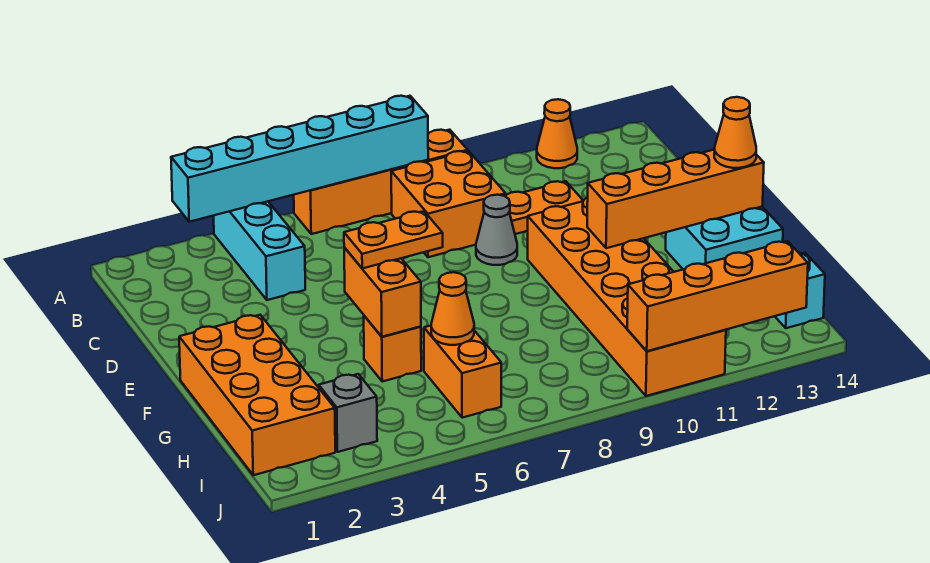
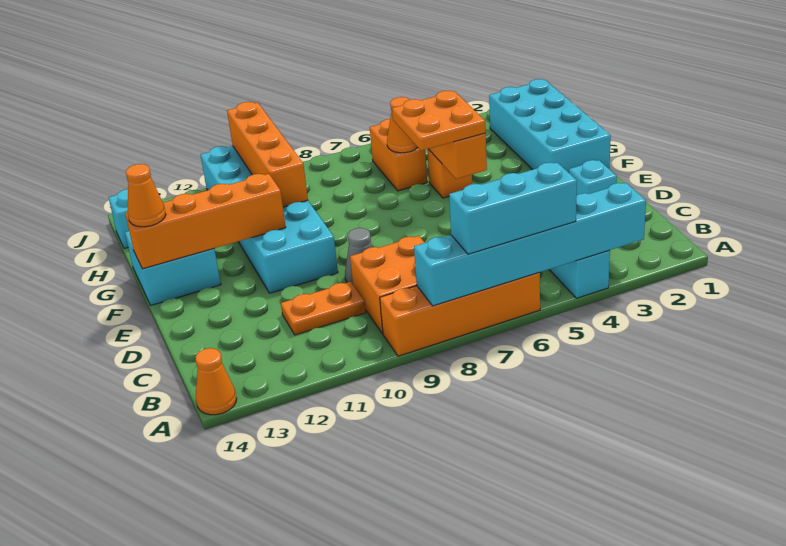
none -> cyan brick A5:A7 level 3
orange cone A12 level 1 -> orange cone A14 level 1
none -> cyan brick D2 level 1
orange brick E10:J11 level 1 -> cyan brick E10:J11 level 1
orange brick F1:I2 level 1 -> cyan brick F1:I2 level 1
orange plate F5:F6 level 3 -> orange plate F5:G6 level 3
grey brick I3 level 1 -> none
orange brick J10:J13 level 2 -> orange brick G10:J10 level 2

